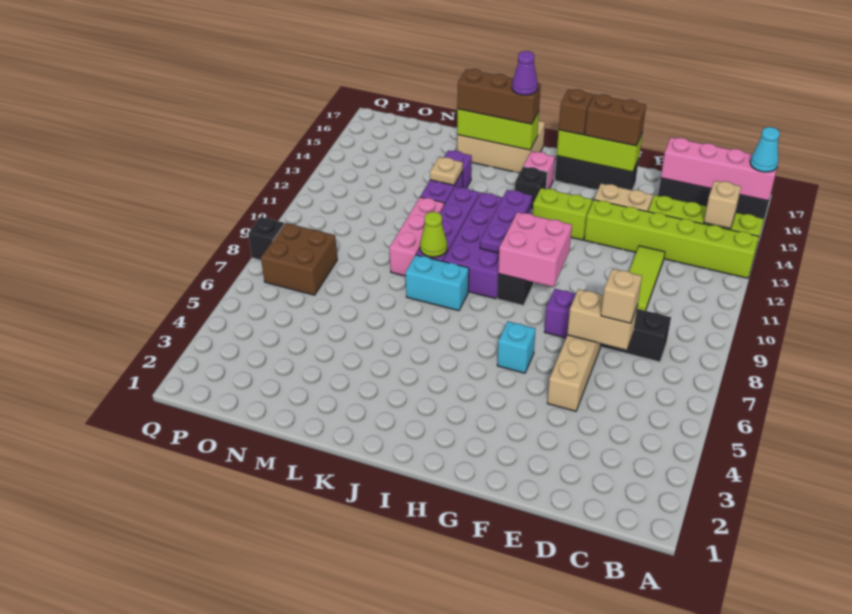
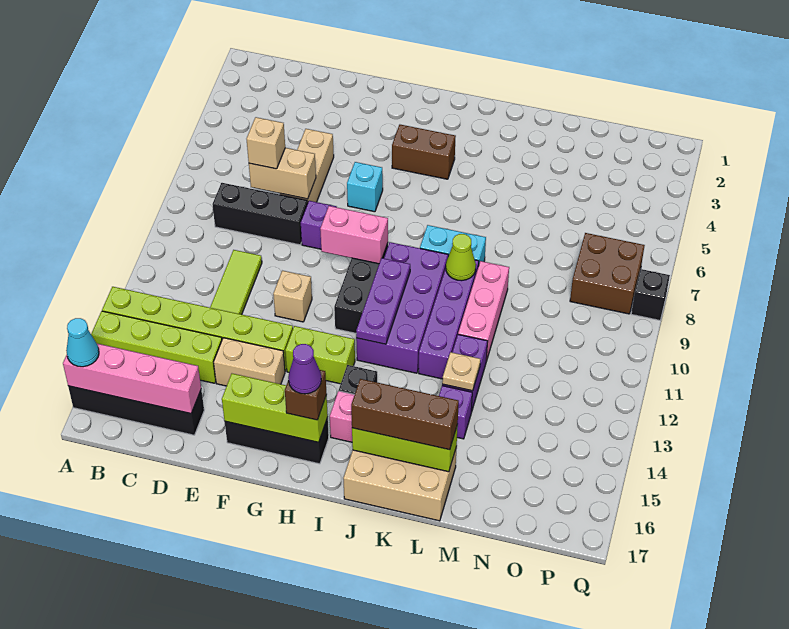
tan brick B14 level 2 -> tan brick F11 level 1
brown brick F16:G16 level 3 -> brown brick H4:I4 level 1
pink brick G9:H10 level 2 -> pink brick G9:H9 level 2
purple cone J16 level 4 -> purple cone H16 level 4

